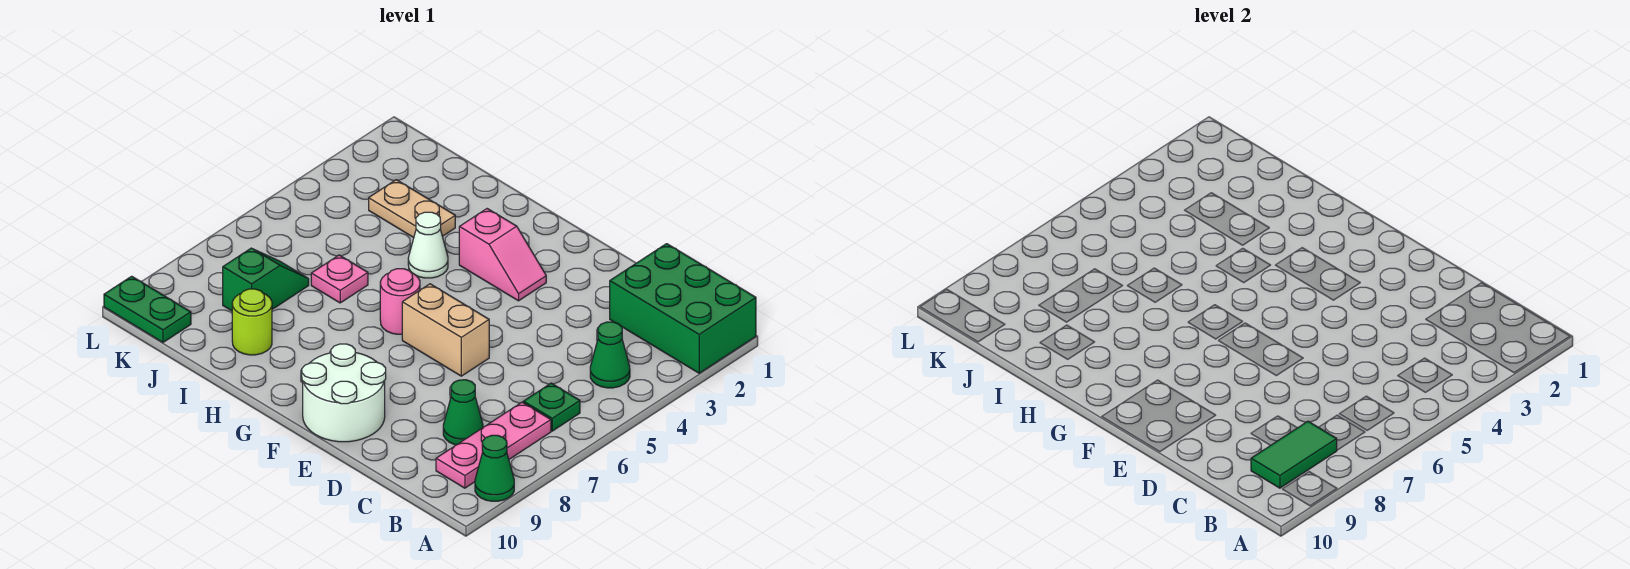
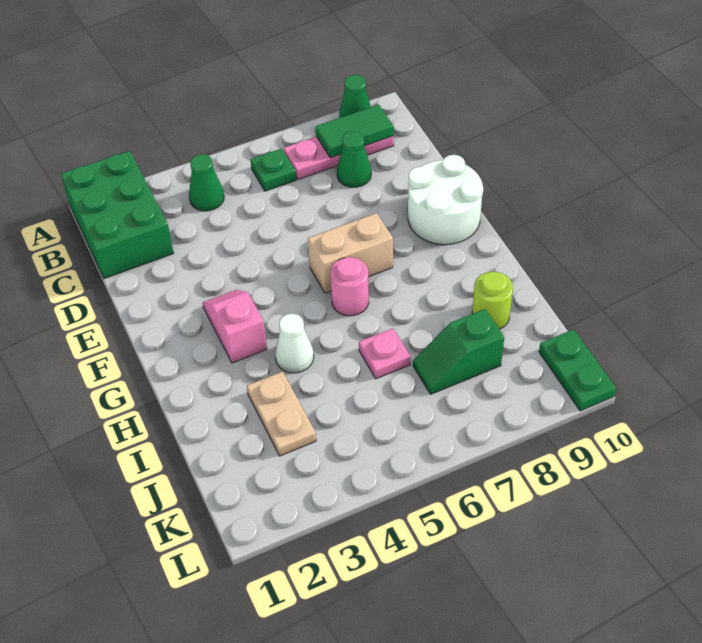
tan brick E6:F6 level 1 -> tan brick F6:F7 level 1

